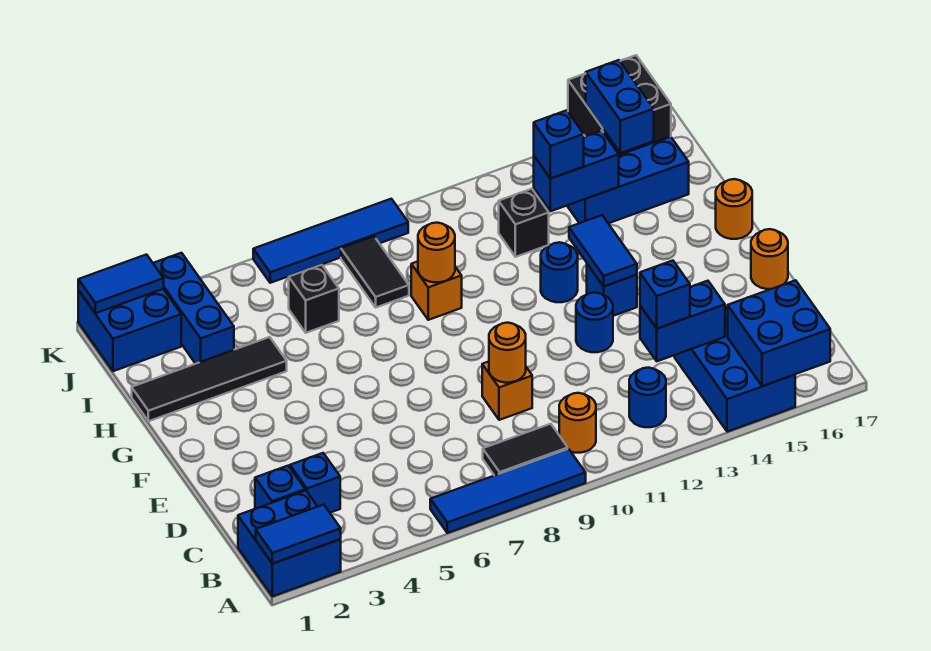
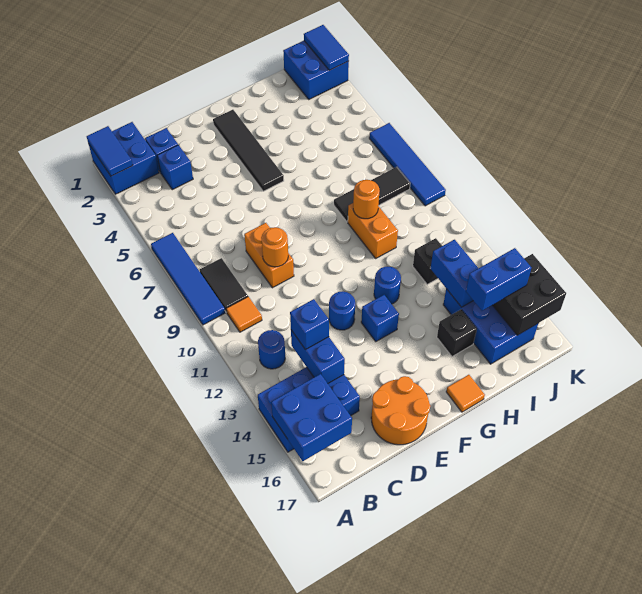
orange round brick B10 level 1 -> orange tile B10 level 1
orange brick D9 level 1 -> orange brick D8:D9 level 1
orange round brick E17 level 1 -> orange round brick D16:E17 level 1
blue tile F13:G13 level 2 -> none
orange round brick G17 level 1 -> orange tile G17 level 1
black tile H1:H4 level 1 -> black tile F2:F5 level 1
orange brick H9 level 1 -> orange brick H9:H10 level 1
blue brick I3:K3 level 1 -> none
black brick I6 level 1 -> black brick H15 level 1
black tile I8:J8 level 1 -> black tile H8:J8 level 1
blue brick I13 level 3 -> none

